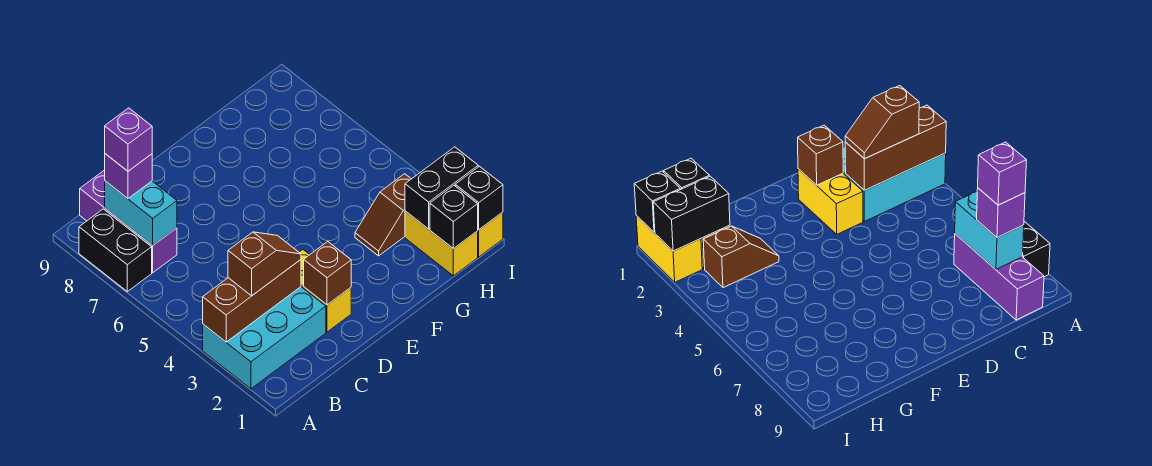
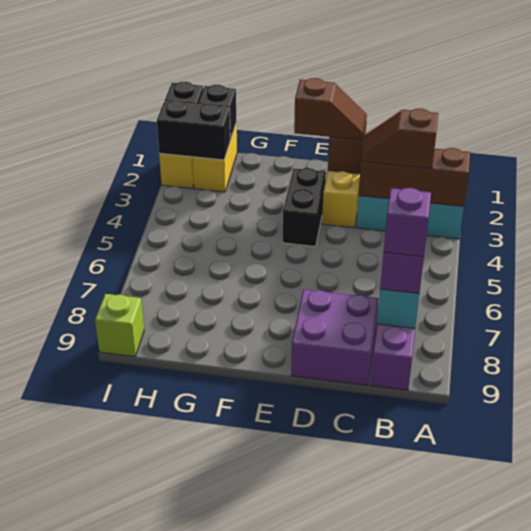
black brick A7:A8 level 1 -> black brick E3:E4 level 1
none -> purple brick C8:D9 level 1
brown slope G3:H3 level 1 top H -> brown slope D2:E2 level 3 top E
none -> lime brick I9 level 1

